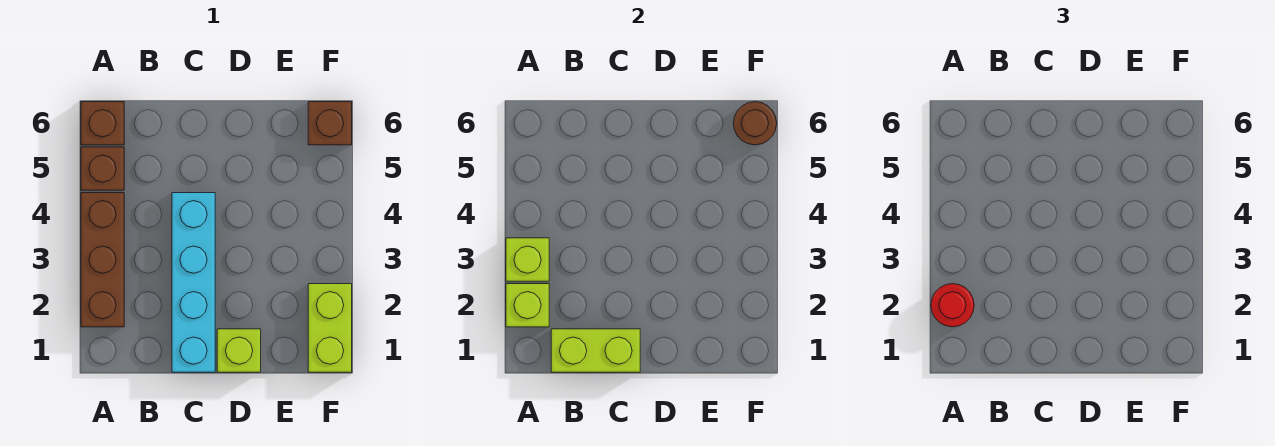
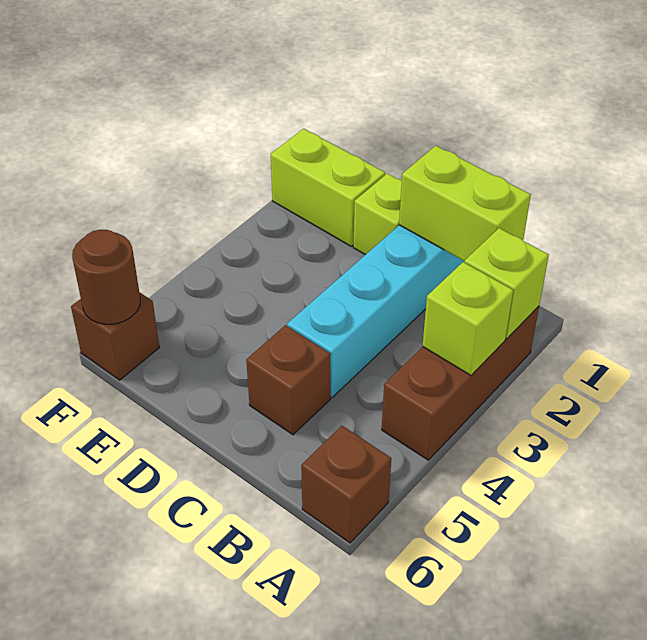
red round brick A2 level 3 -> none
brown brick A5 level 1 -> brown brick C5 level 1
lime brick F1:F2 level 1 -> lime brick E1:F1 level 1

